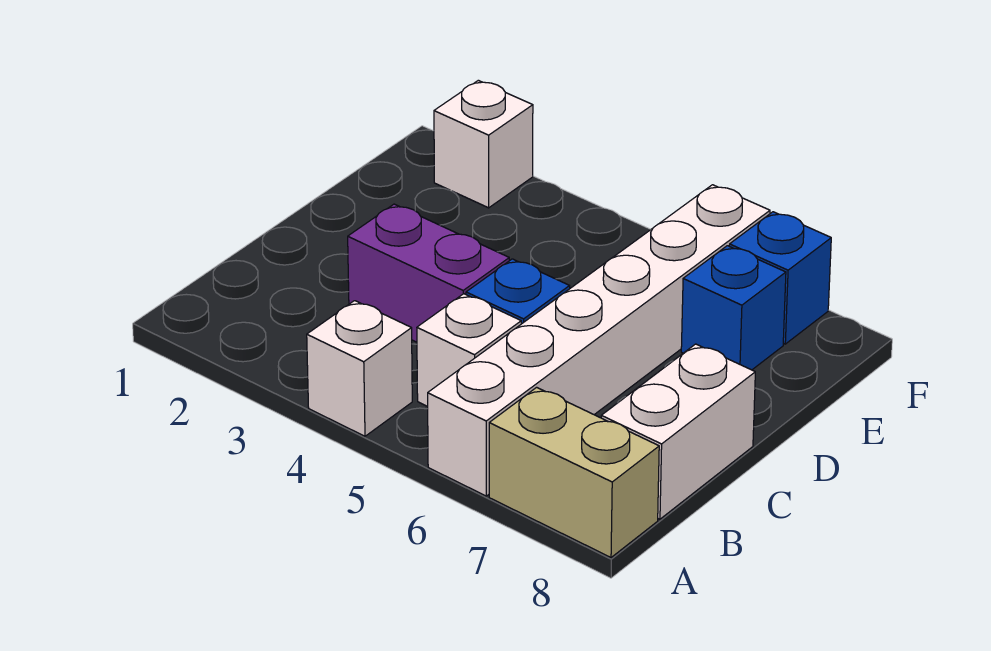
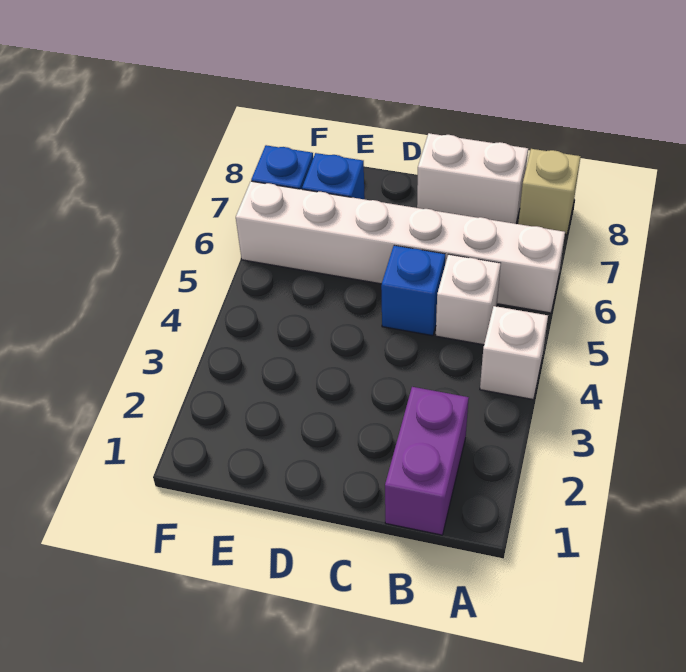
tan brick A7:A8 level 1 -> tan brick A8 level 1
purple brick C3:C4 level 1 -> purple brick B1:B2 level 1
white brick F2 level 1 -> none

